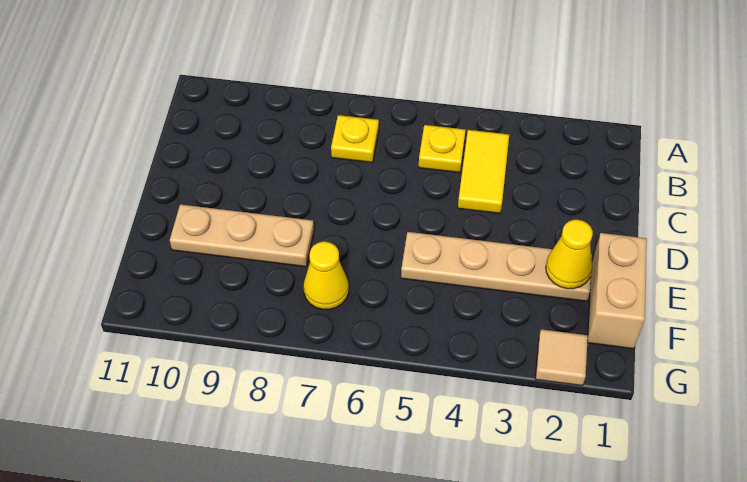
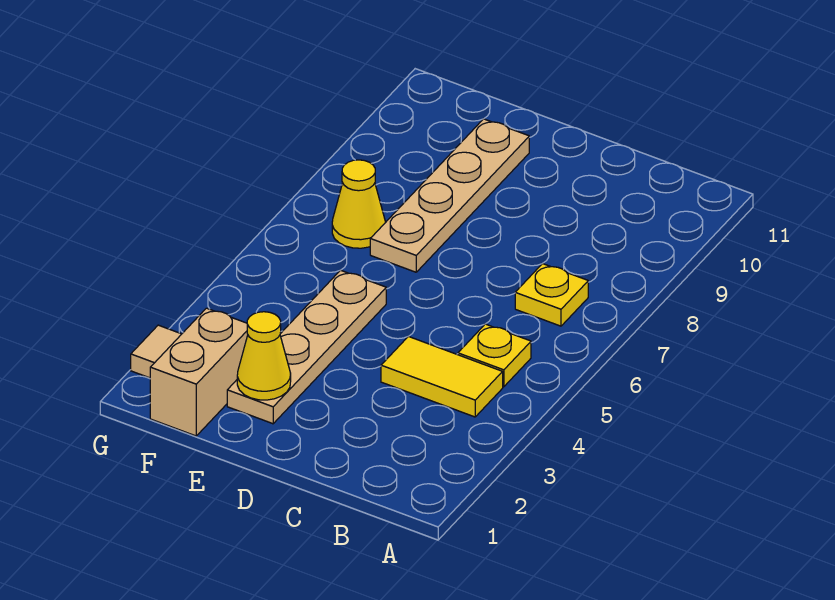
tan brick E1:F1 level 1 -> tan brick F1:F2 level 1
tan plate E8:E10 level 1 -> tan plate E7:E10 level 1

